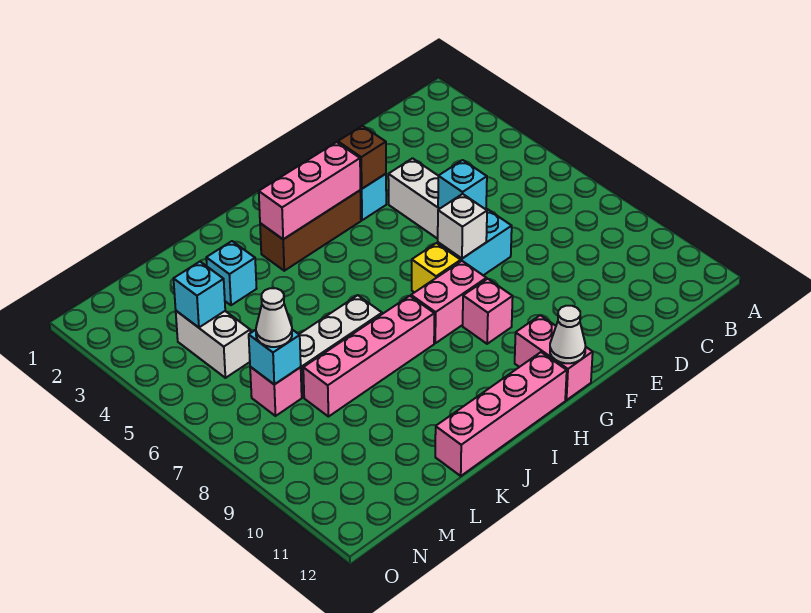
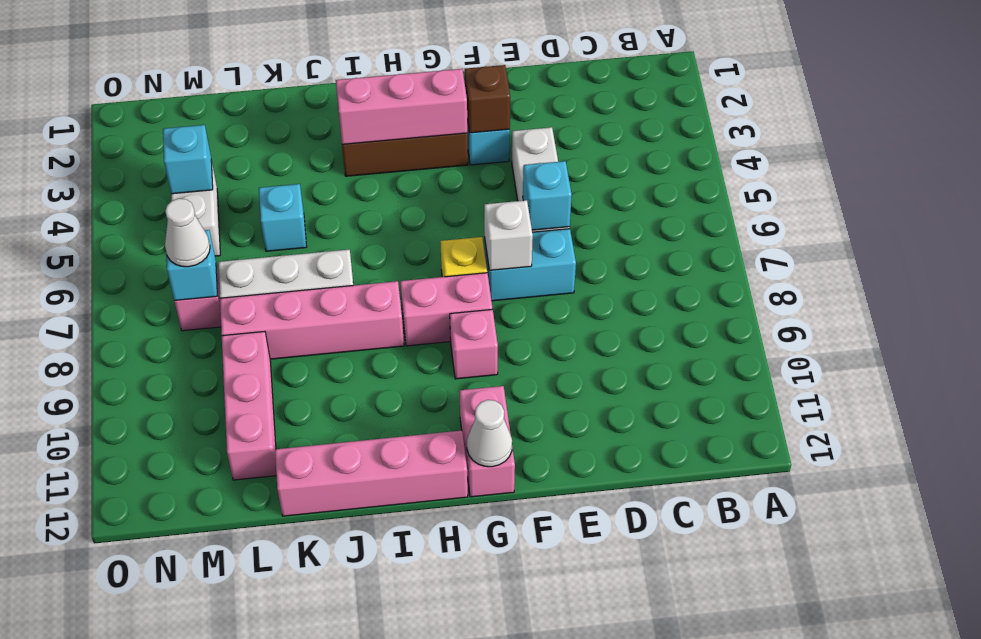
cyan brick K3 level 1 -> cyan brick K5 level 1
none -> pink brick L9:L11 level 1

